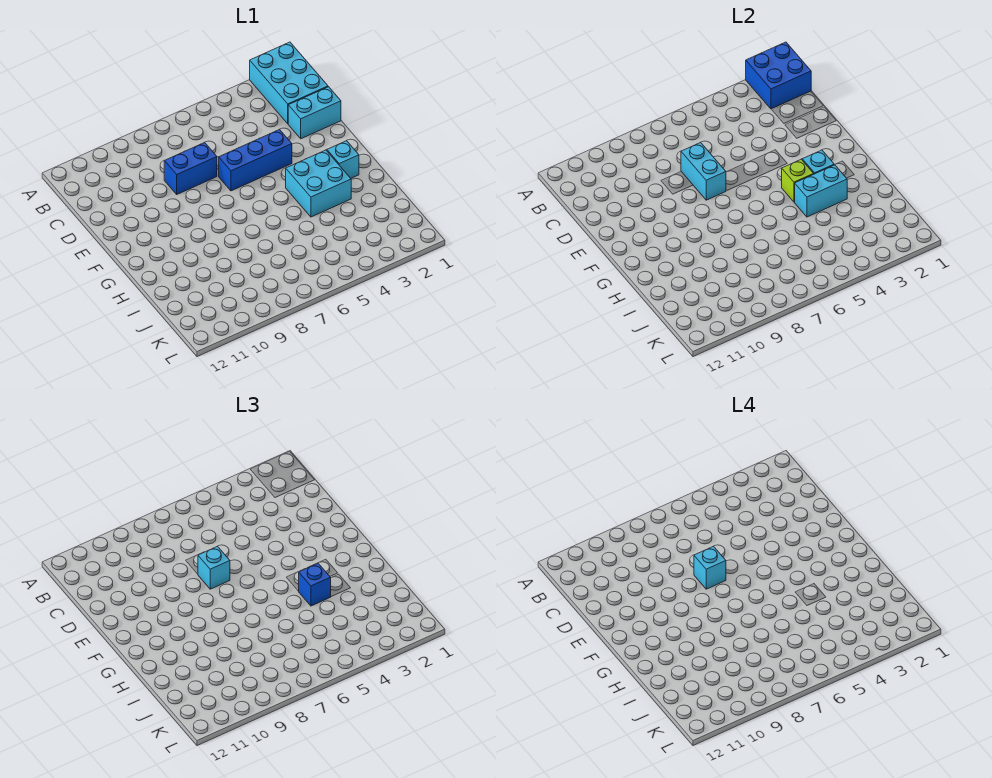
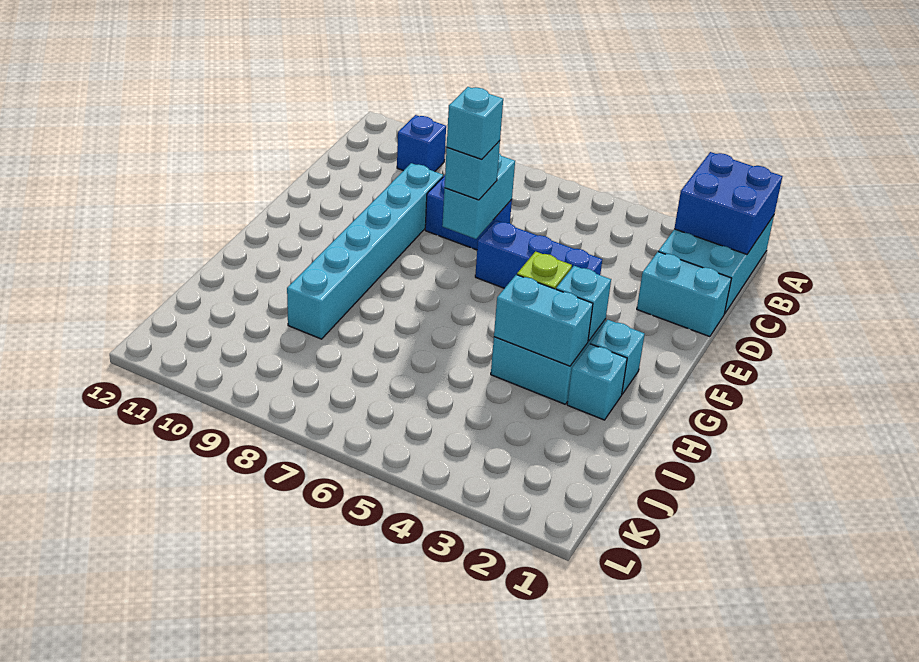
none -> cyan brick D9:I9 level 1
none -> cyan brick H2 level 1
blue brick H4 level 3 -> blue brick B10 level 1

